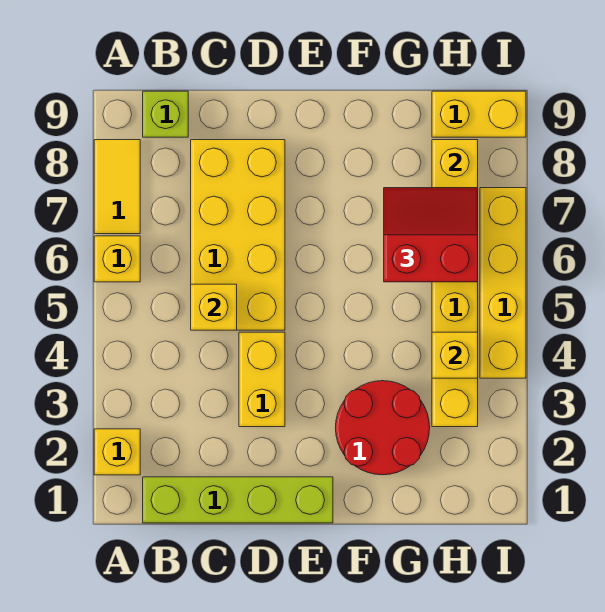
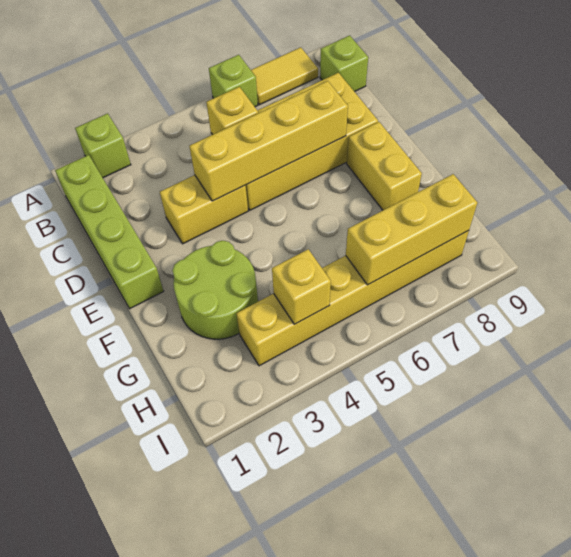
yellow brick A2 level 1 -> lime brick A2 level 1
yellow brick A6 level 1 -> lime brick A6 level 1
red round brick F2:G3 level 1 -> lime round brick F2:G3 level 1
red slope G6:H7 level 3 top 6 -> none
yellow brick H9:I9 level 1 -> yellow brick E8:F8 level 1
yellow brick I4:I7 level 1 -> yellow brick D4:D7 level 2

